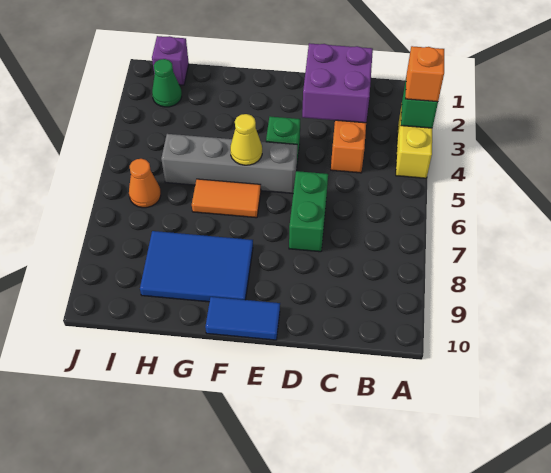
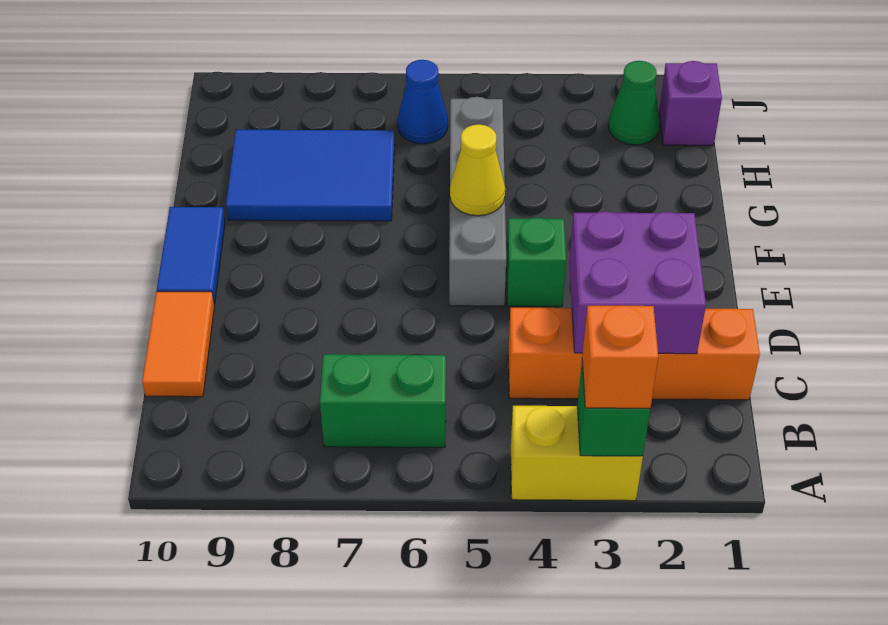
green brick D6:D7 level 1 -> green brick B6:B7 level 1
orange tile F6:G6 level 1 -> orange tile C10:D10 level 1
blue tile F8:H9 level 1 -> blue tile G7:H9 level 1
orange cone I6 level 1 -> blue cone I6 level 1

